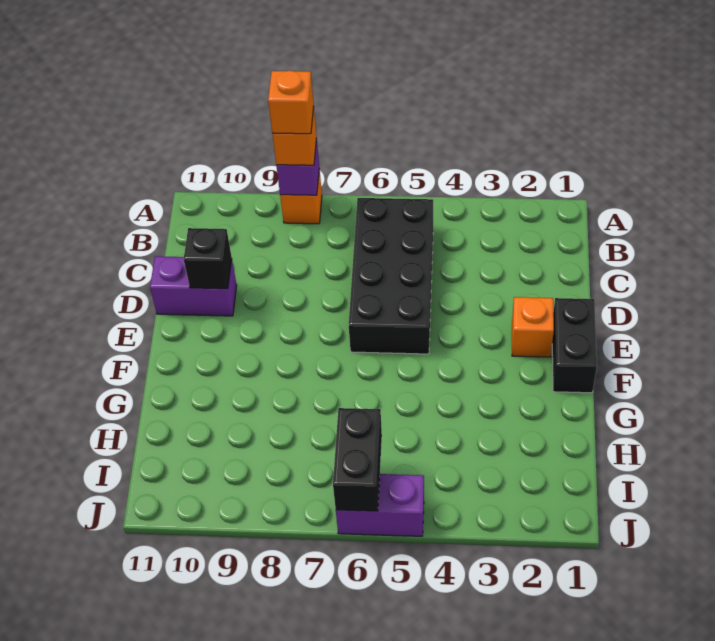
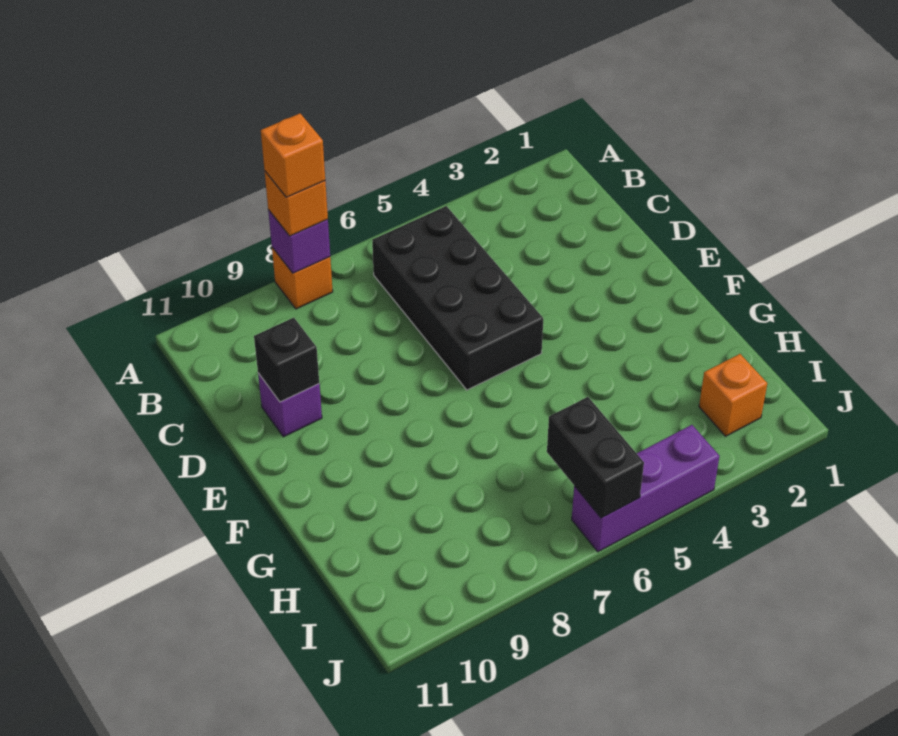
purple brick D10:D11 level 1 -> purple brick D10 level 1
black brick E1:F1 level 1 -> none
orange brick E2 level 1 -> orange brick I2 level 1
purple brick J5:J6 level 1 -> purple brick J4:J6 level 1

